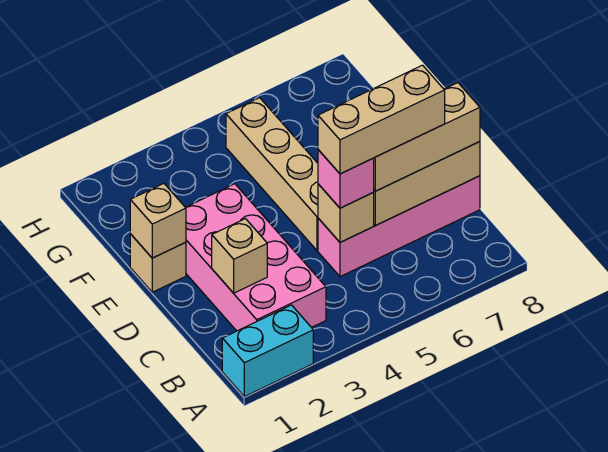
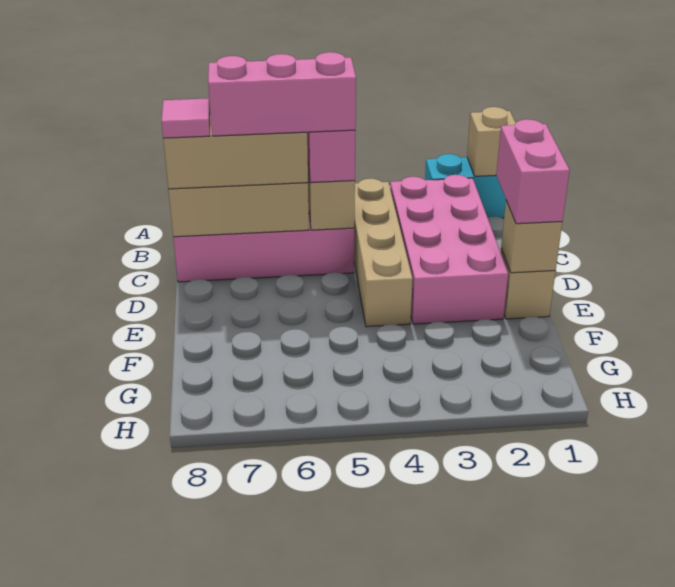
tan brick C2 level 2 -> tan brick A1 level 2
tan brick C5:C7 level 4 -> pink brick C5:C7 level 4
none -> pink tile C8 level 4
none -> pink brick D1:E1 level 3
tan brick D5:G5 level 1 -> tan brick B4:E4 level 1

